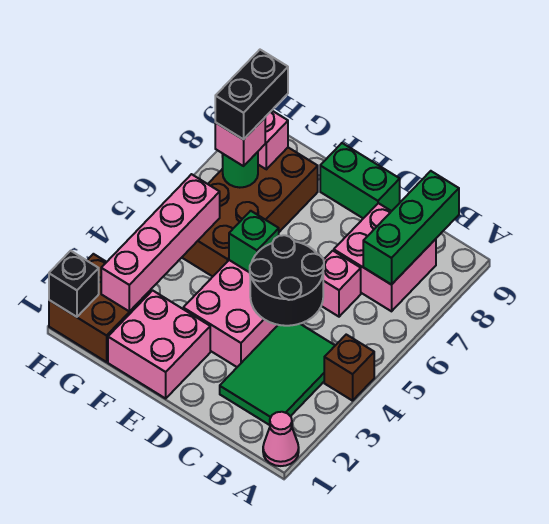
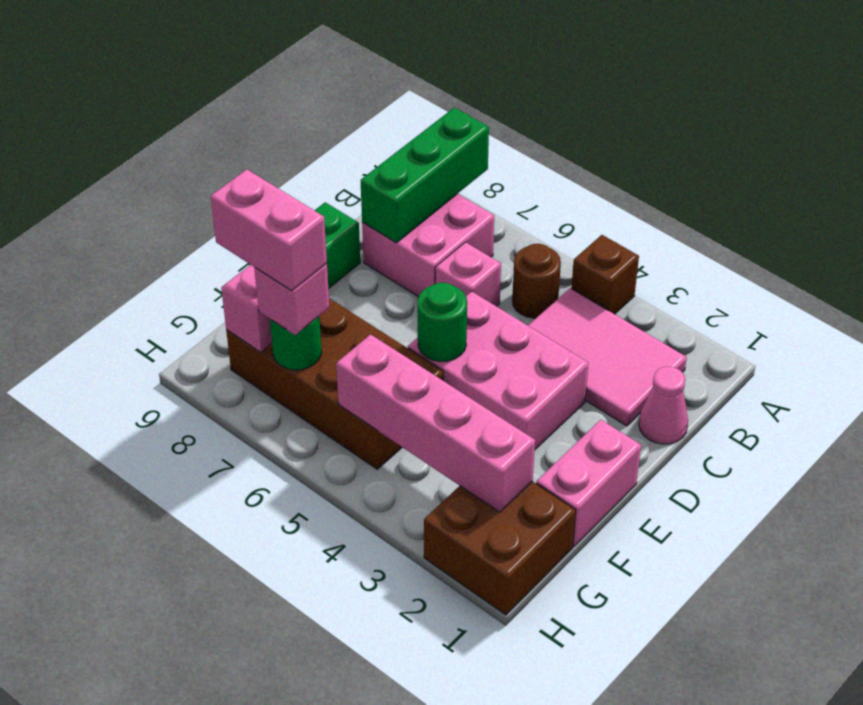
pink cone A1 level 1 -> pink cone C1 level 1
green tile B2:C4 level 1 -> pink tile B2:C4 level 1
none -> brown round brick B5 level 1
green brick B7:B9 level 2 -> green brick A8:C8 level 2
black round brick C4:D5 level 2 -> none
pink brick E1:F2 level 1 -> pink brick E1:F1 level 1
green brick E5 level 2 -> green round brick E5 level 2
black brick G7:G8 level 4 -> pink brick G7:G8 level 4
black brick H1 level 2 -> none

